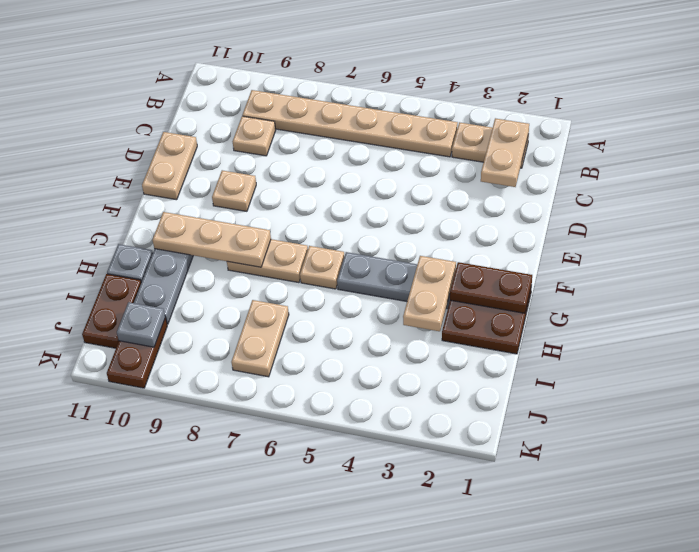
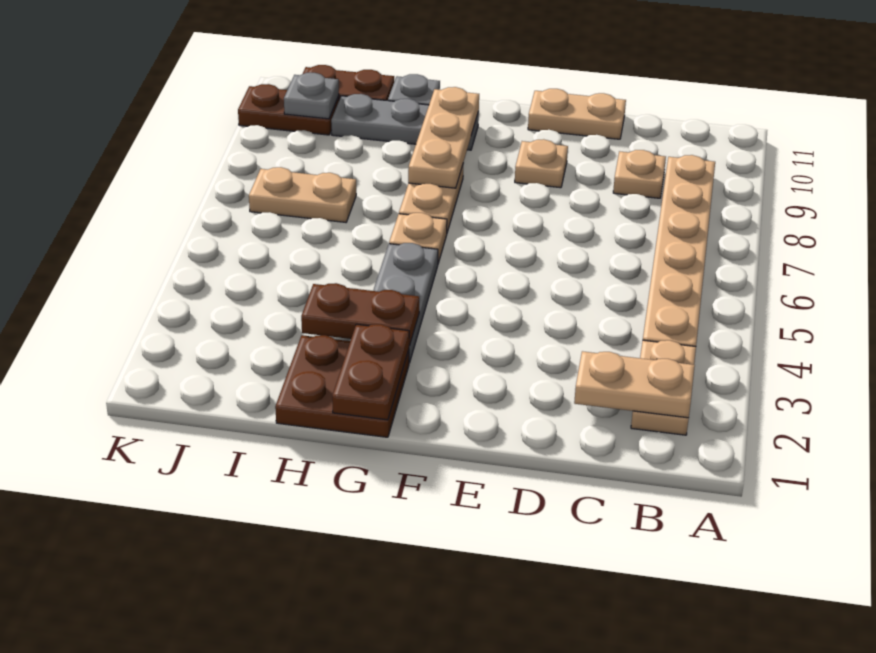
tan plate G3:H3 level 2 -> brown plate G3:H3 level 2

